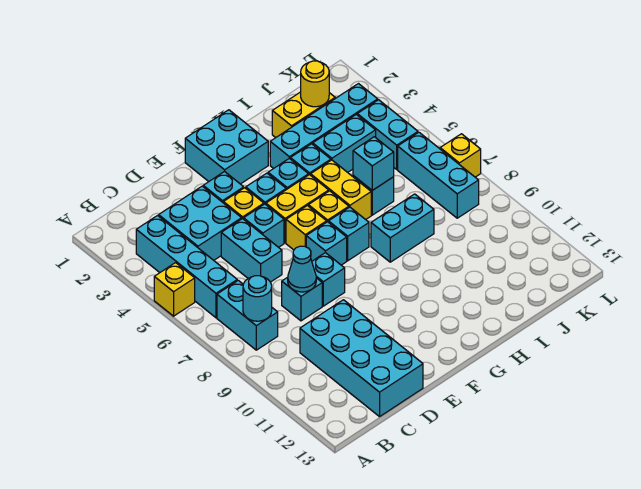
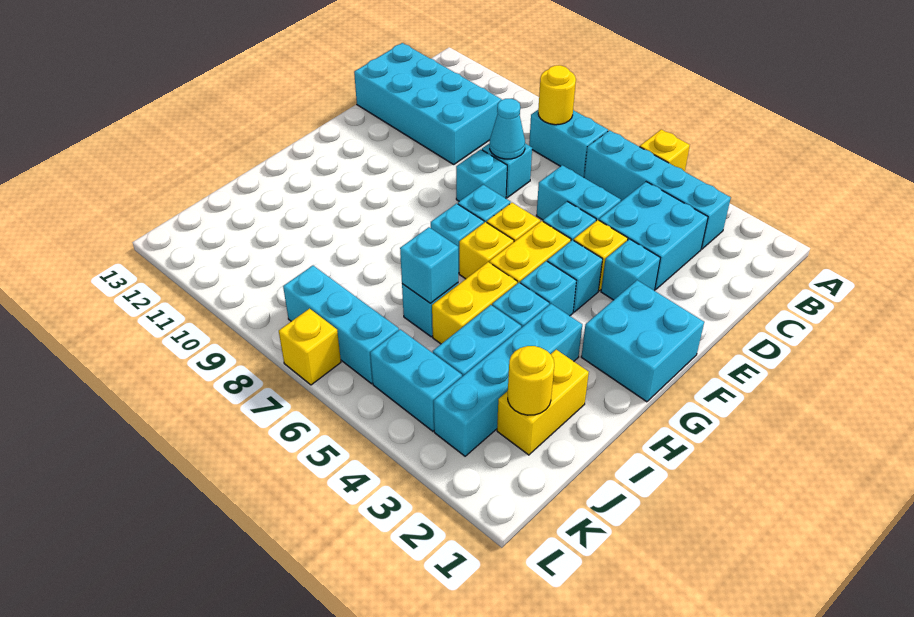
cyan round brick B8 level 2 -> yellow round brick B8 level 2
yellow brick H5:H6 level 1 -> yellow brick H5:I5 level 1
cyan brick H8:I8 level 1 -> none

